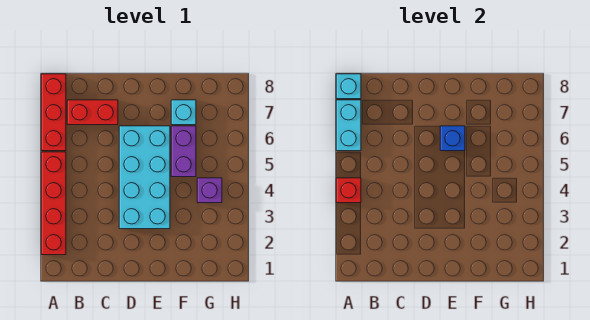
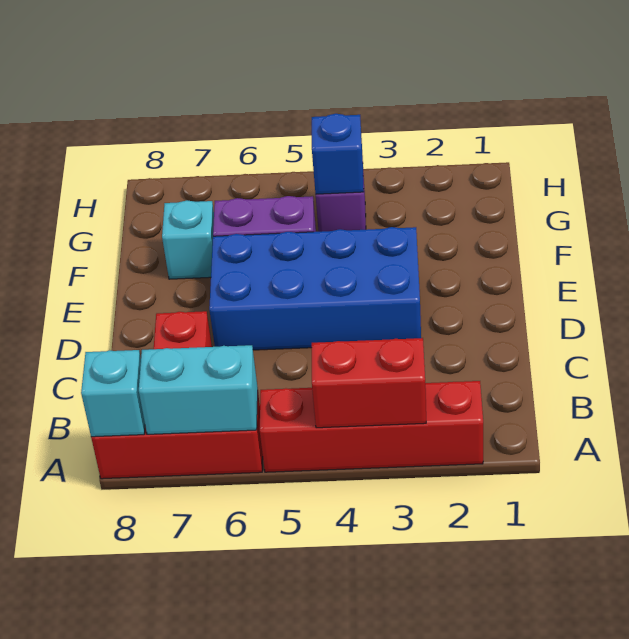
red brick A4 level 2 -> red brick A3:A4 level 2
cyan brick D3:E6 level 1 -> blue brick D3:E6 level 1
blue brick E6 level 2 -> blue brick G4 level 2

